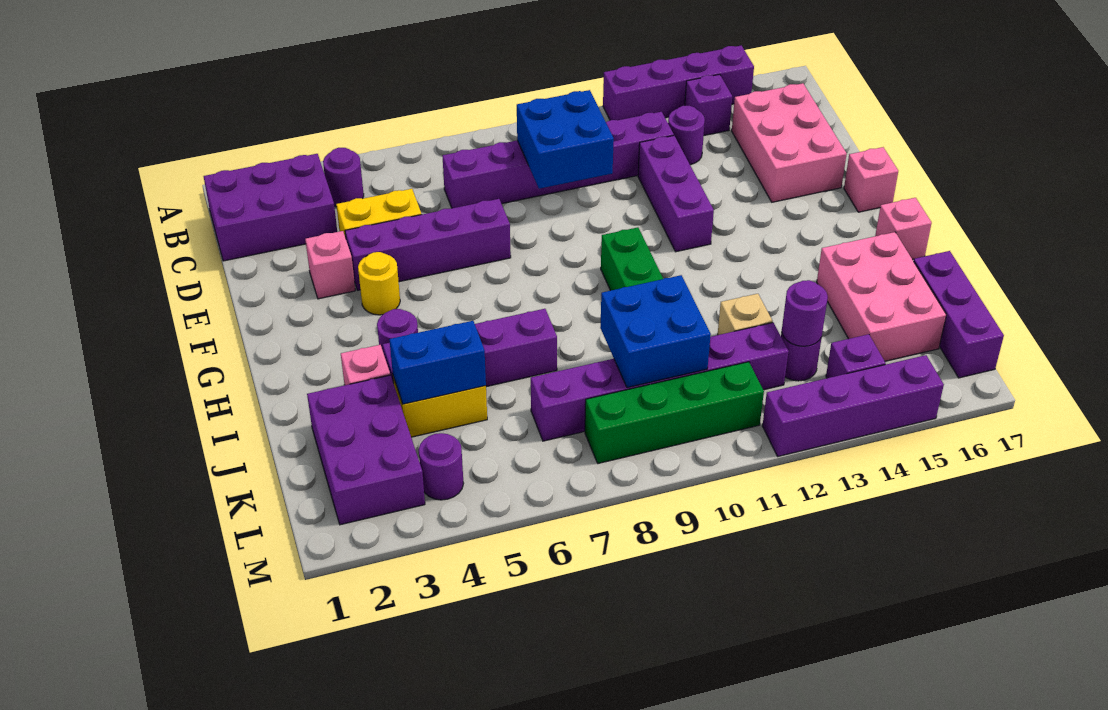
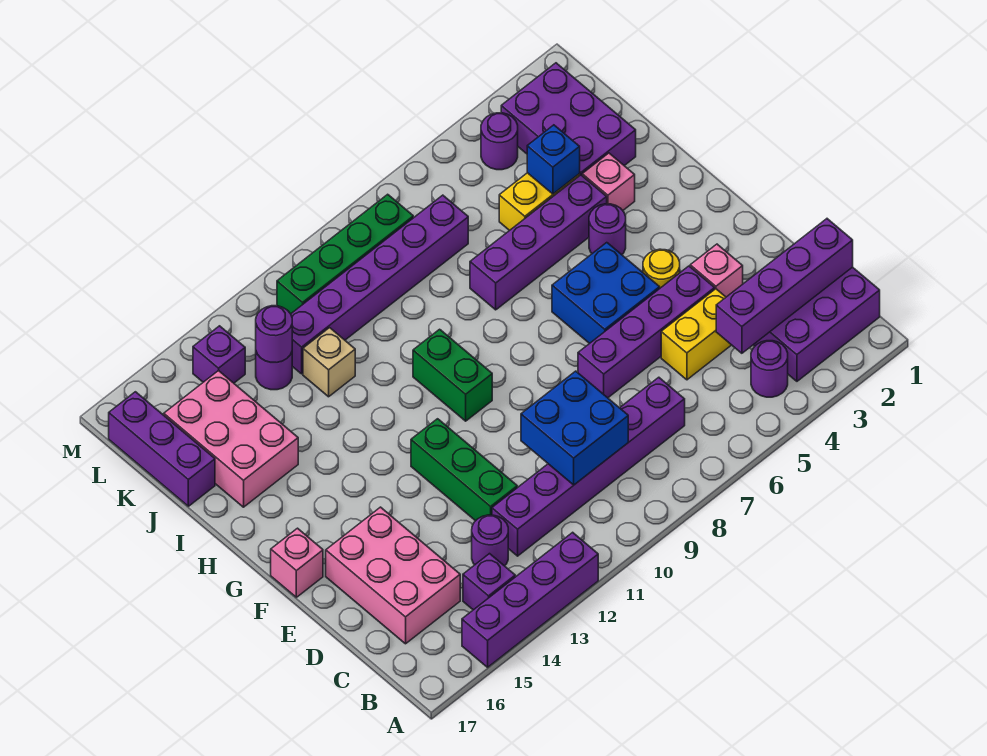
purple brick D12:F12 level 1 -> green brick D12:F12 level 1
pink brick H17 level 1 -> none
blue brick J4:J5 level 2 -> blue brick J4 level 2
blue brick J9:K10 level 2 -> blue brick F5:G6 level 1
purple brick M12:M15 level 1 -> purple brick C1:C4 level 2

